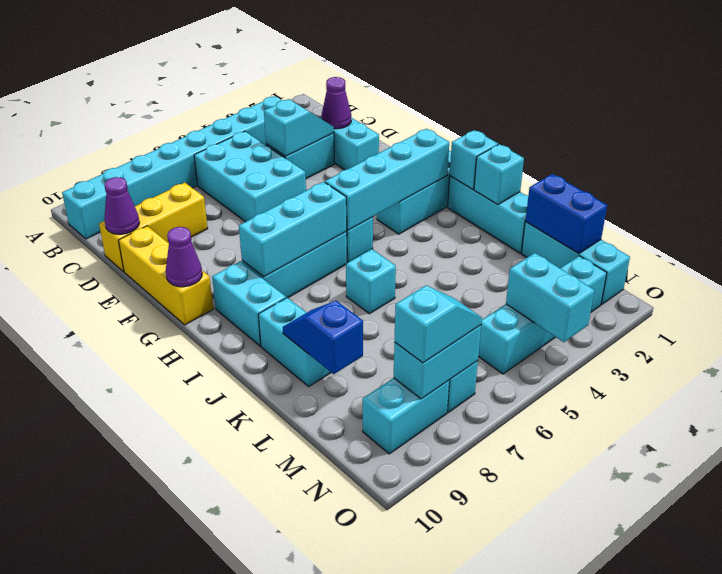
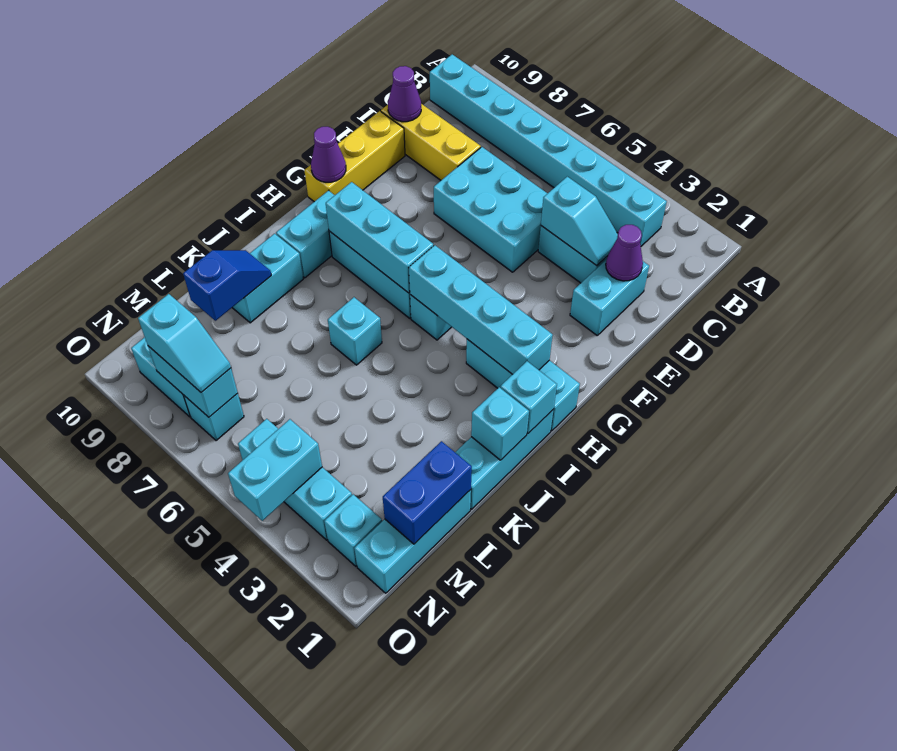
cyan brick C5:E6 level 1 -> cyan brick D5:E7 level 1

